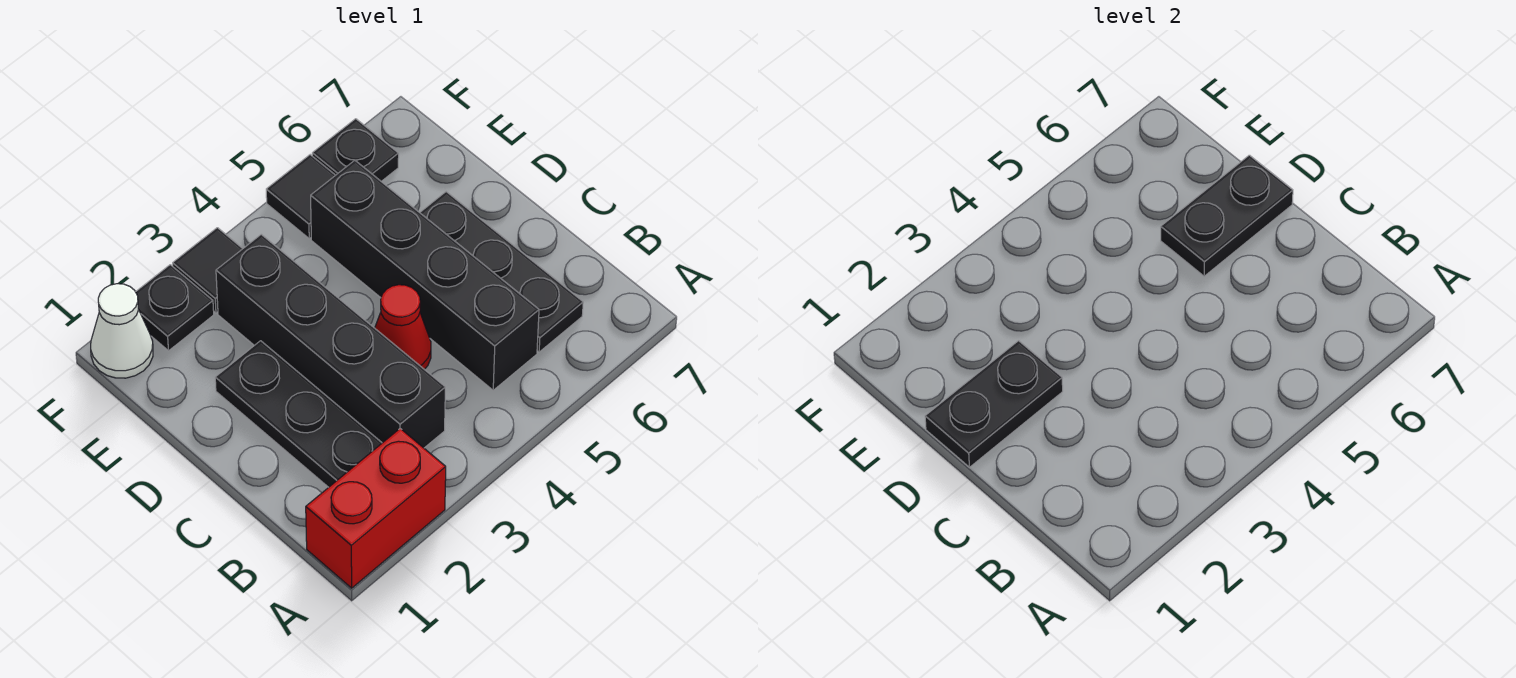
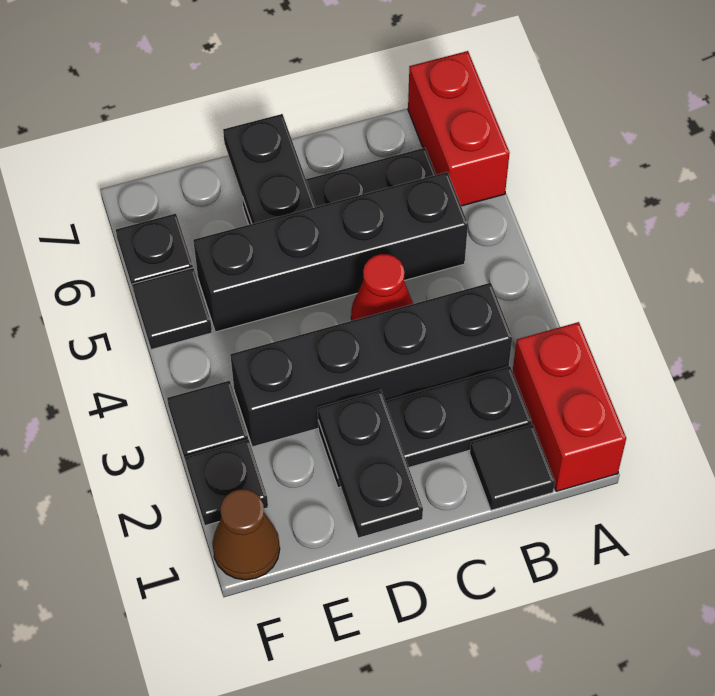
none -> red brick A6:A7 level 1
none -> black tile B1 level 1
white cone F1 level 1 -> brown cone F1 level 1

